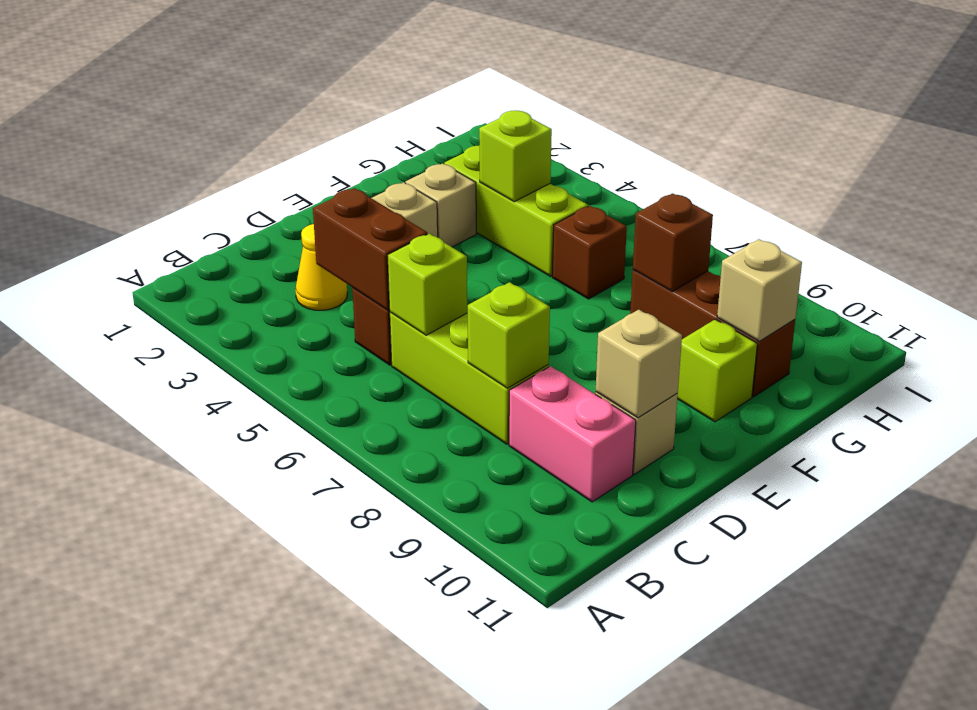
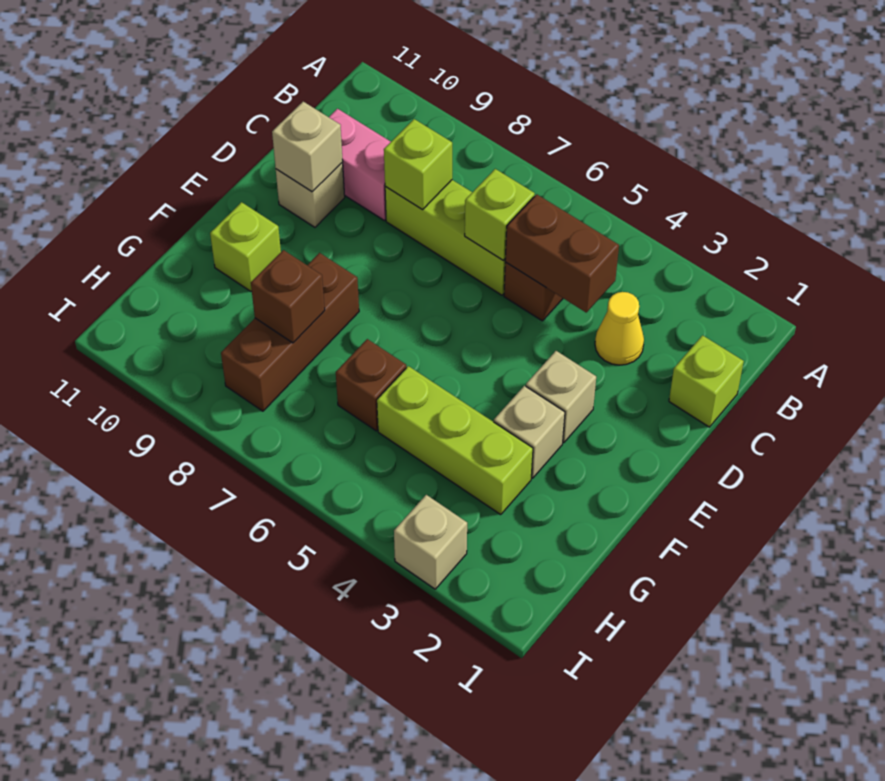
lime brick G4 level 2 -> lime brick C1 level 1
brown brick G8:G10 level 1 -> brown brick F8:H8 level 1
tan brick G10 level 2 -> tan brick I3 level 1

